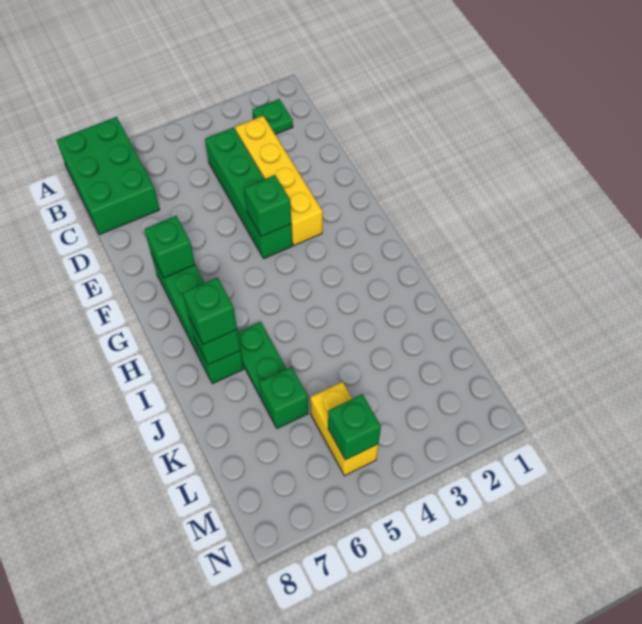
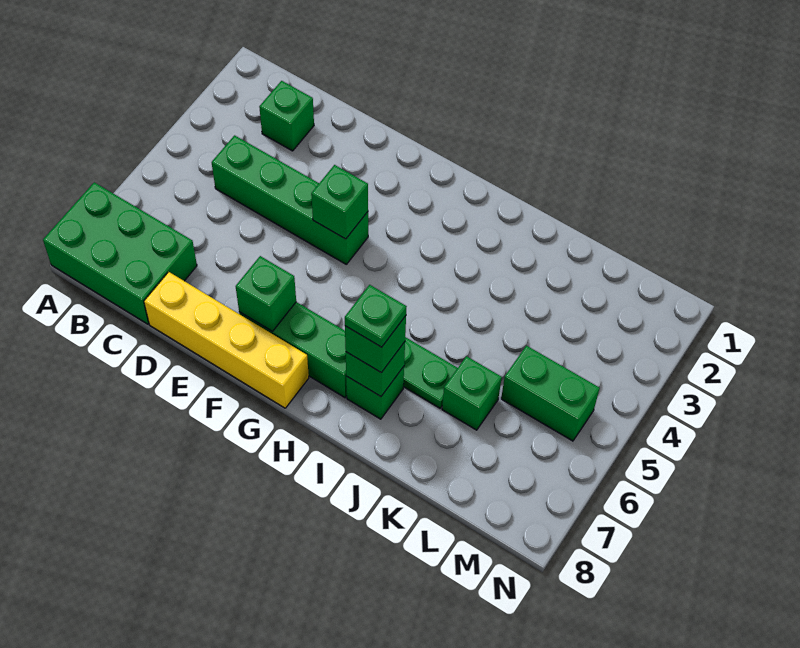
green plate B2 level 1 -> green plate I7 level 4
yellow brick C3:F3 level 1 -> yellow brick D8:G8 level 1
yellow brick L5:M5 level 1 -> green brick L5:M5 level 1
green brick M5 level 2 -> green brick C2 level 1

